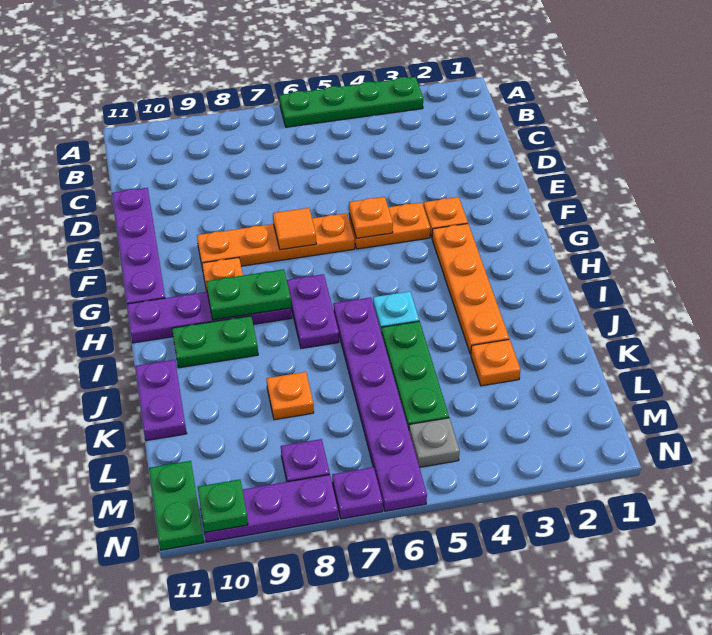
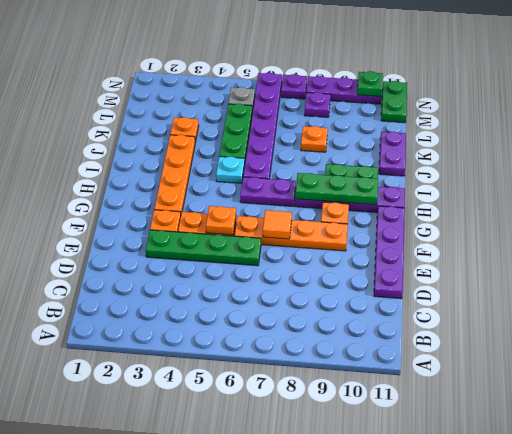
green plate A3:A6 level 1 -> green plate E3:E6 level 1
purple plate H7:I7 level 1 -> purple plate H6:H7 level 1
green plate H8:H9 level 2 -> green plate H8:H10 level 2

